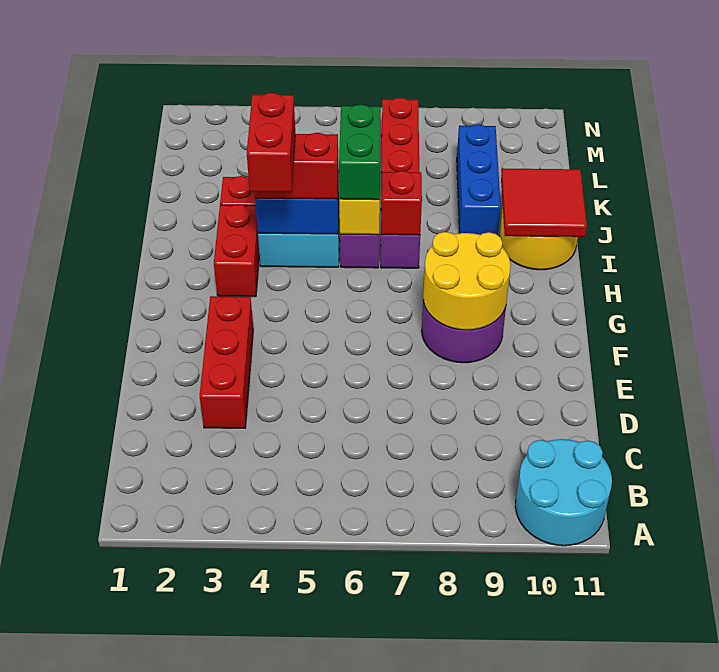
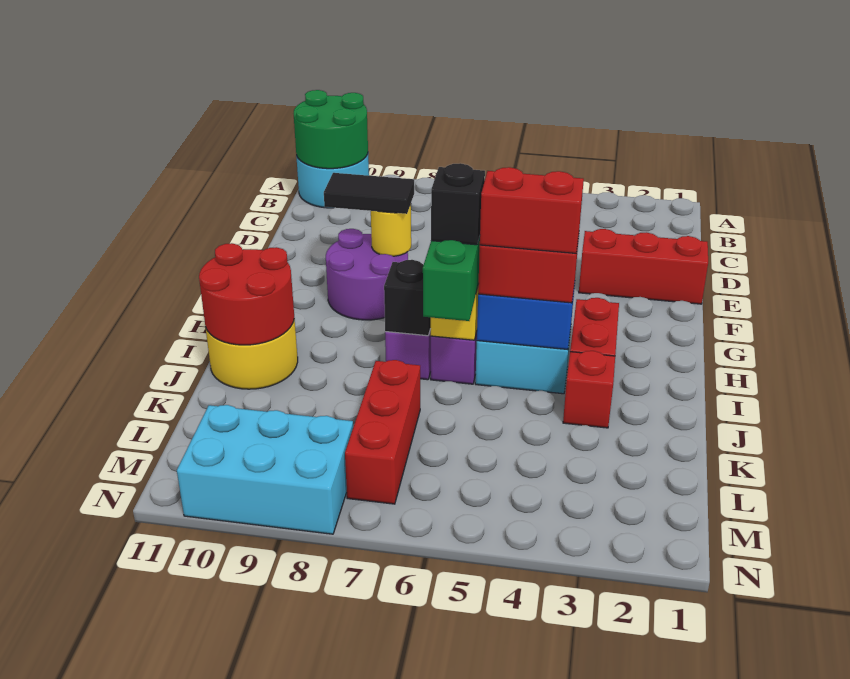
none -> green round brick A10:B11 level 2
red brick D3:F3 level 1 -> red brick E1:E3 level 1
yellow round brick F8:G9 level 2 -> yellow round brick F8 level 2
none -> black tile F8:F9 level 3
red brick H4:I4 level 4 -> red brick I4:I5 level 4
none -> black brick I6 level 4
red brick I7 level 2 -> black brick I7 level 2
red tile I10:J11 level 2 -> red round brick I10:J11 level 2
blue brick J9:L9 level 1 -> none
none -> cyan brick M8:N10 level 1

